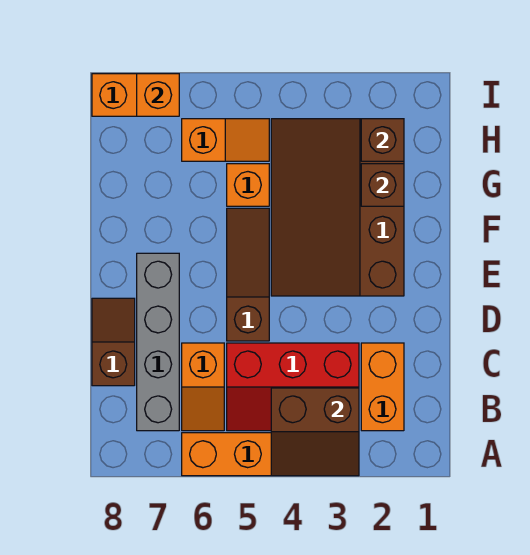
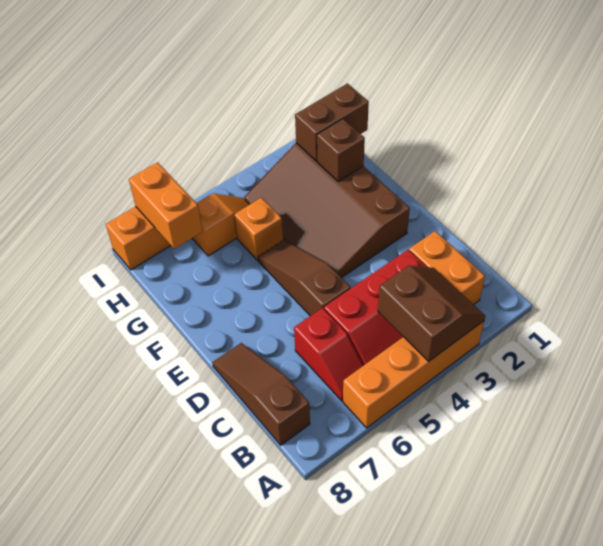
brown slope A3:B4 level 2 top B -> brown slope A3:B4 level 2 top 4
orange slope B6:C6 level 1 top C -> red slope B6:C6 level 1 top C
grey brick B7:E7 level 1 -> none
brown slope C8:D8 level 1 top C -> brown slope B8:D8 level 1 top B
brown brick H2 level 2 -> brown brick H1:H2 level 2
orange brick I7 level 2 -> orange brick H7:I7 level 2

